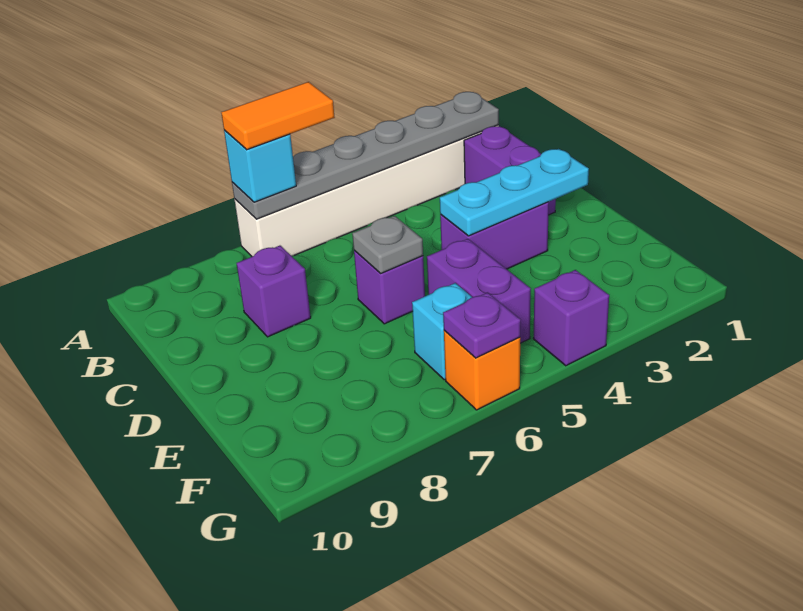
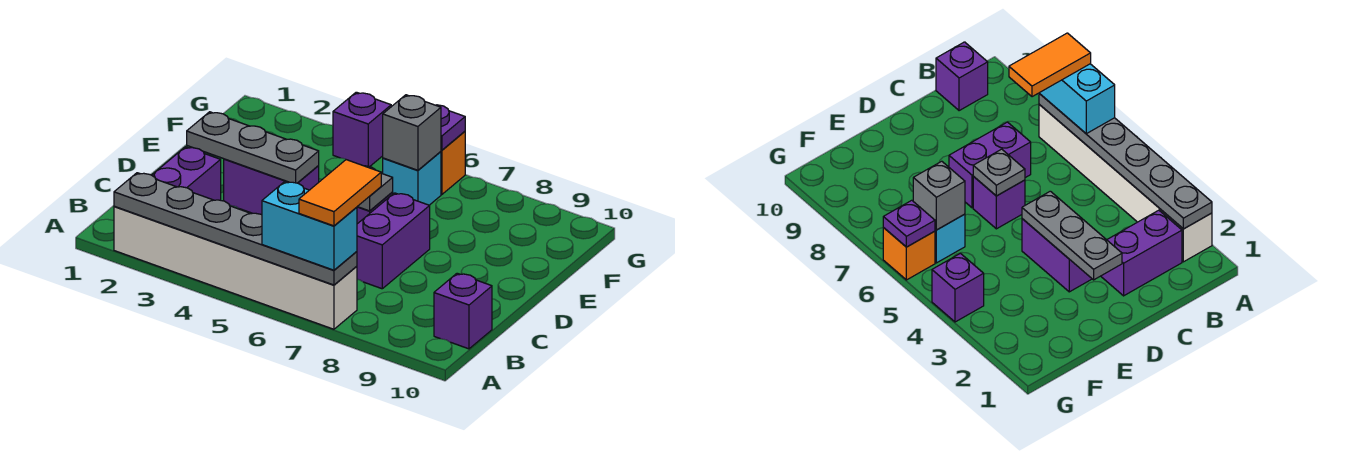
orange tile A6:A7 level 4 -> orange tile A7:B7 level 4
cyan brick A7 level 3 -> cyan brick A6:A7 level 3
purple brick C8 level 1 -> purple brick B10 level 1
cyan plate D2:D4 level 2 -> grey plate D2:D4 level 2
purple brick E5:F5 level 1 -> purple brick C7:D7 level 1
none -> grey brick F6 level 2

